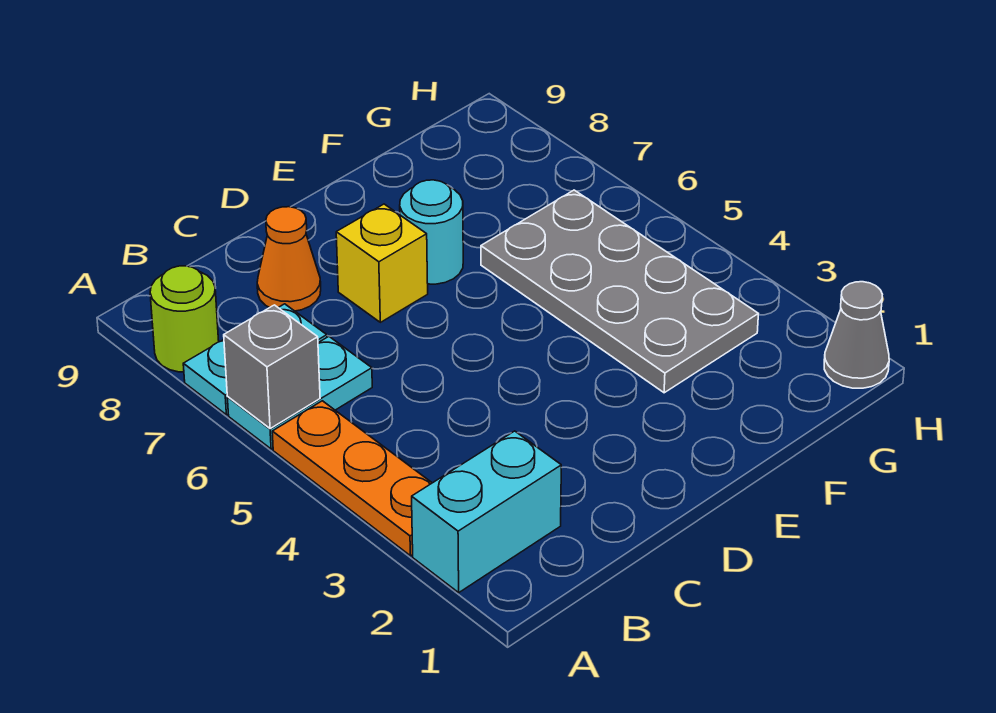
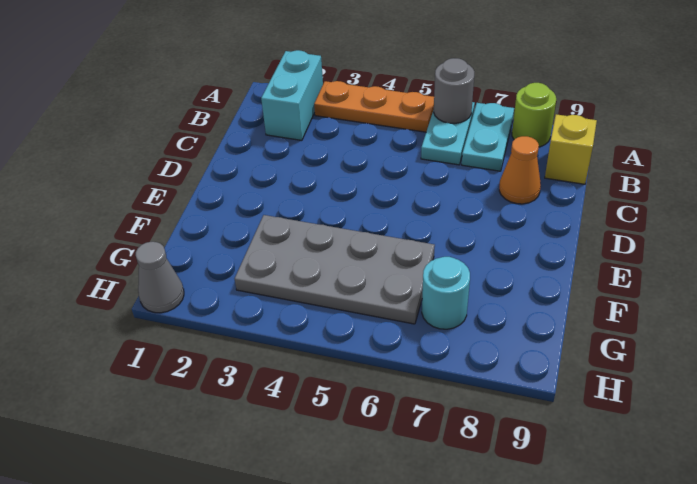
grey brick A6 level 2 -> grey round brick A6 level 2
yellow brick D7 level 1 -> yellow brick B9 level 1
cyan round brick E7 level 1 -> cyan round brick G7 level 1

